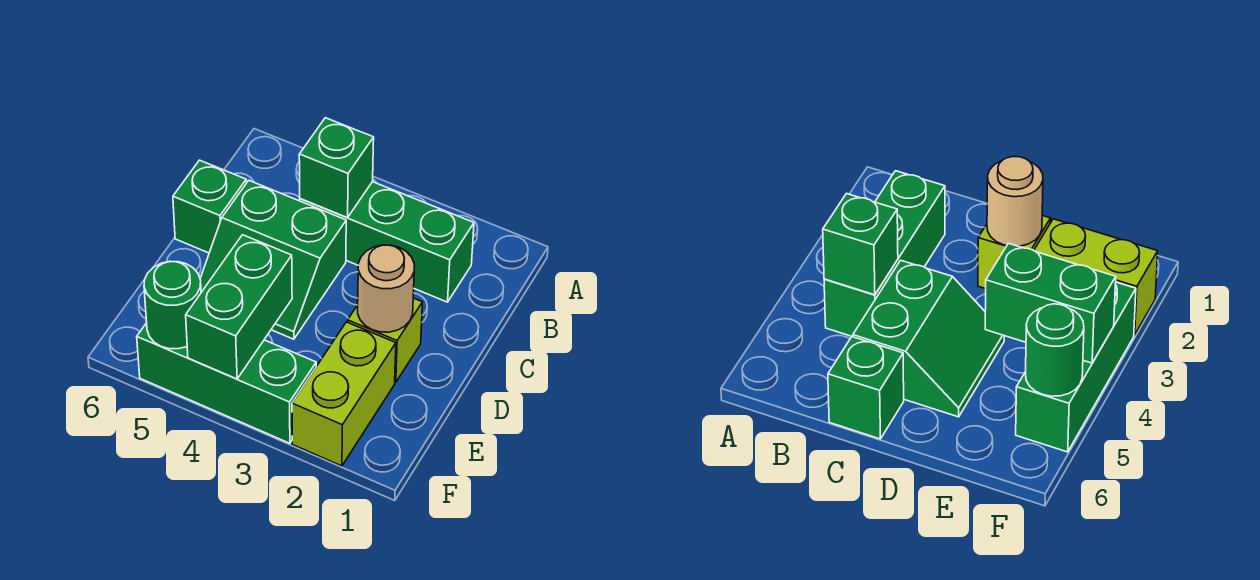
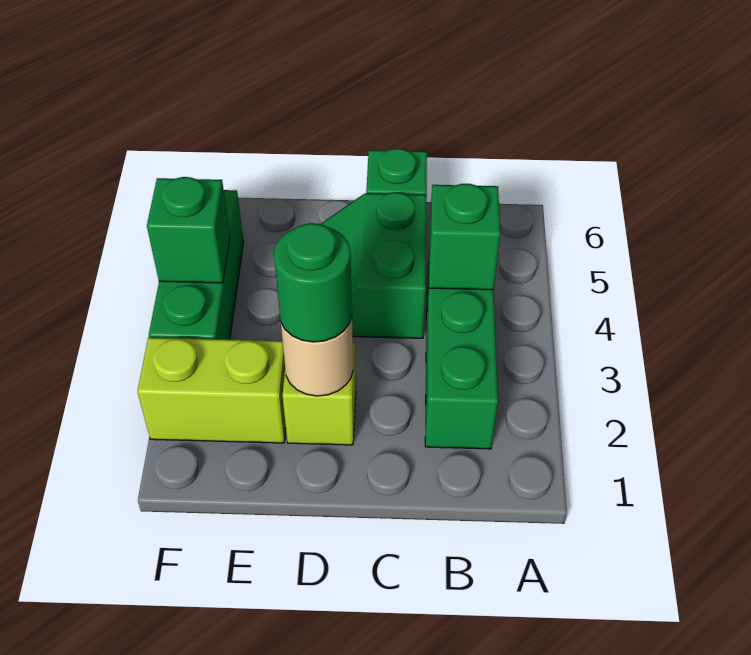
green brick E4:F4 level 2 -> green brick F4 level 2
green round brick F5 level 2 -> green round brick D2 level 3

